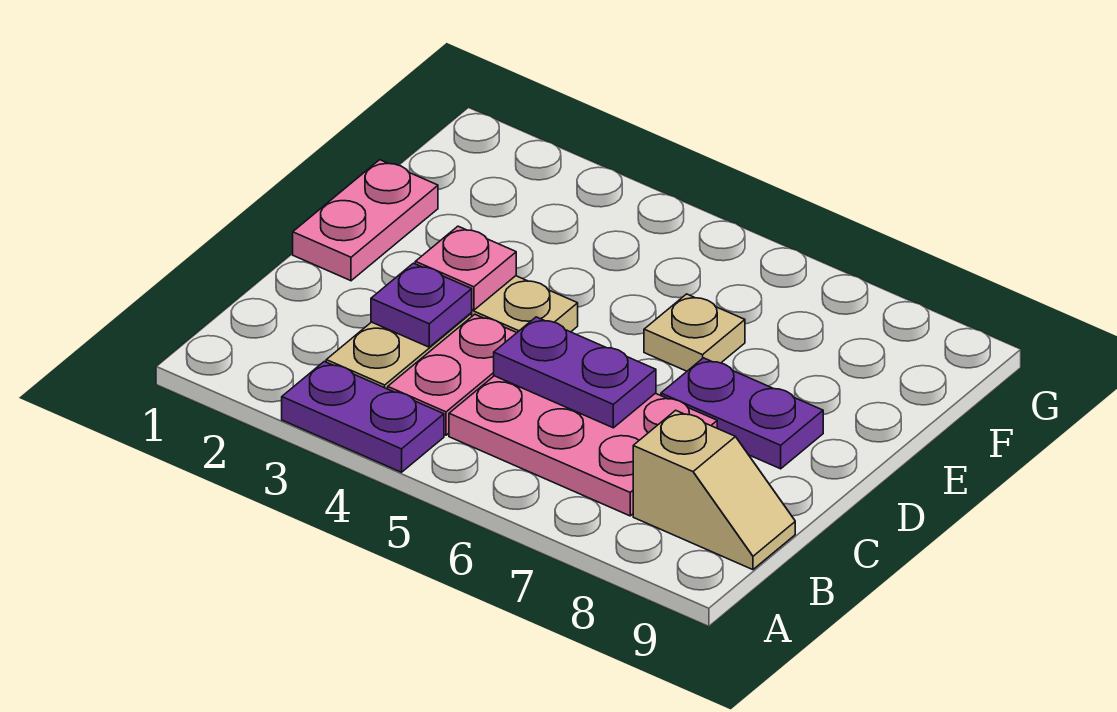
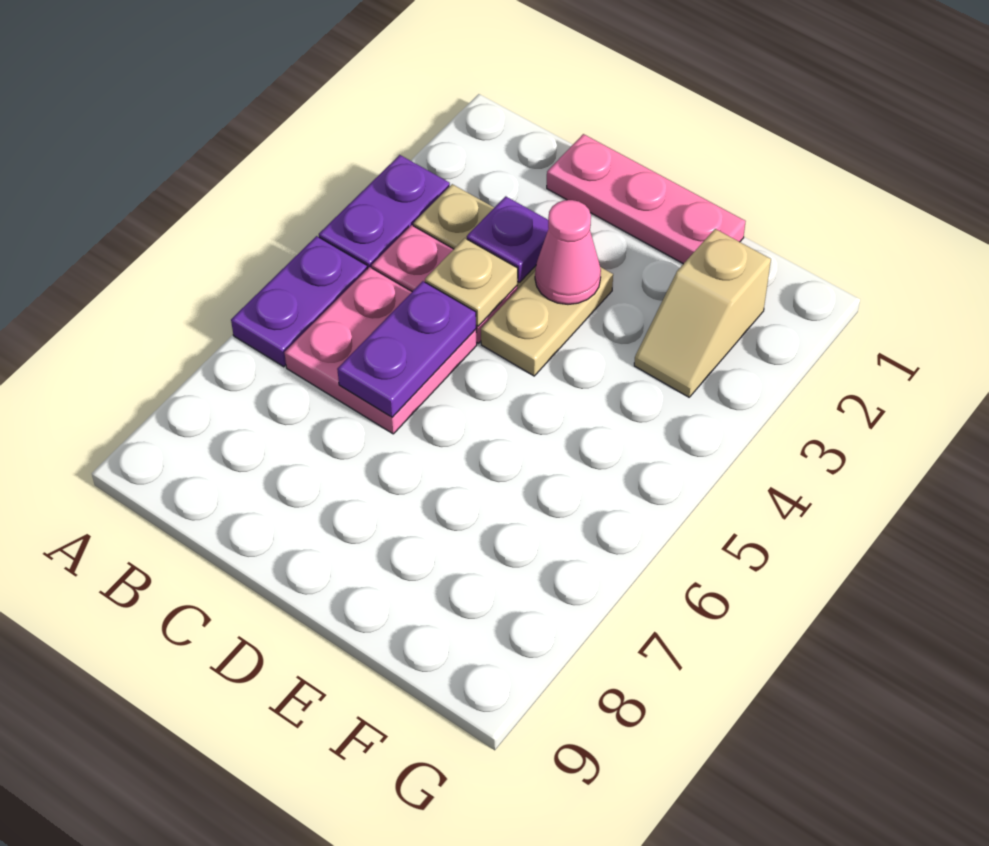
pink plate B5:C7 level 1 -> pink plate B5:C6 level 1
tan slope B8:B9 level 1 top 8 -> tan slope F2:F3 level 1 top 2
pink plate D1:E1 level 1 -> pink plate C1:E1 level 1
pink plate D3 level 2 -> pink cone D3 level 2
purple plate D7:D8 level 1 -> purple plate A5:A6 level 1
tan plate E6 level 1 -> tan plate C4 level 2

